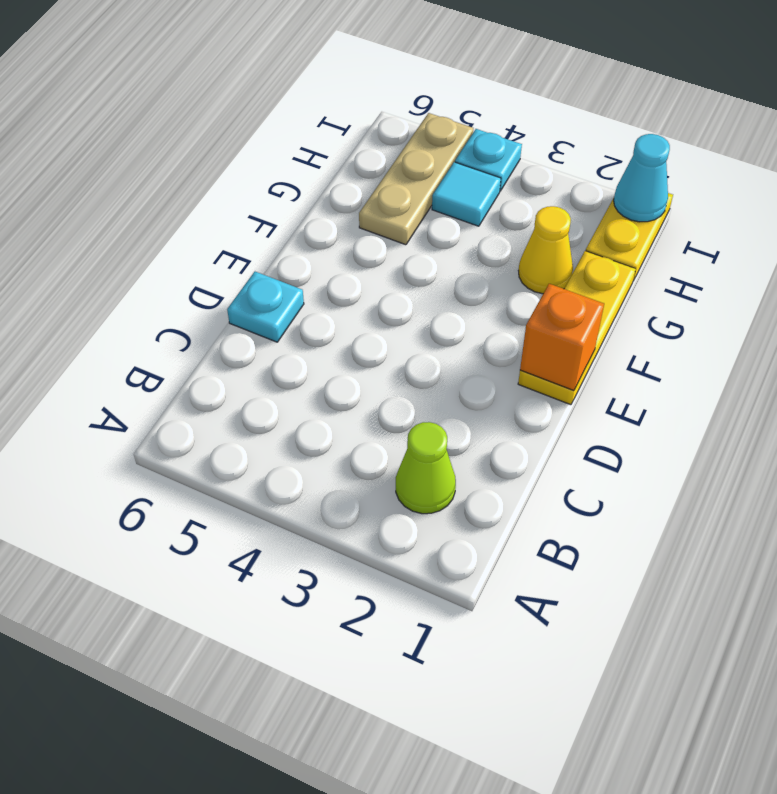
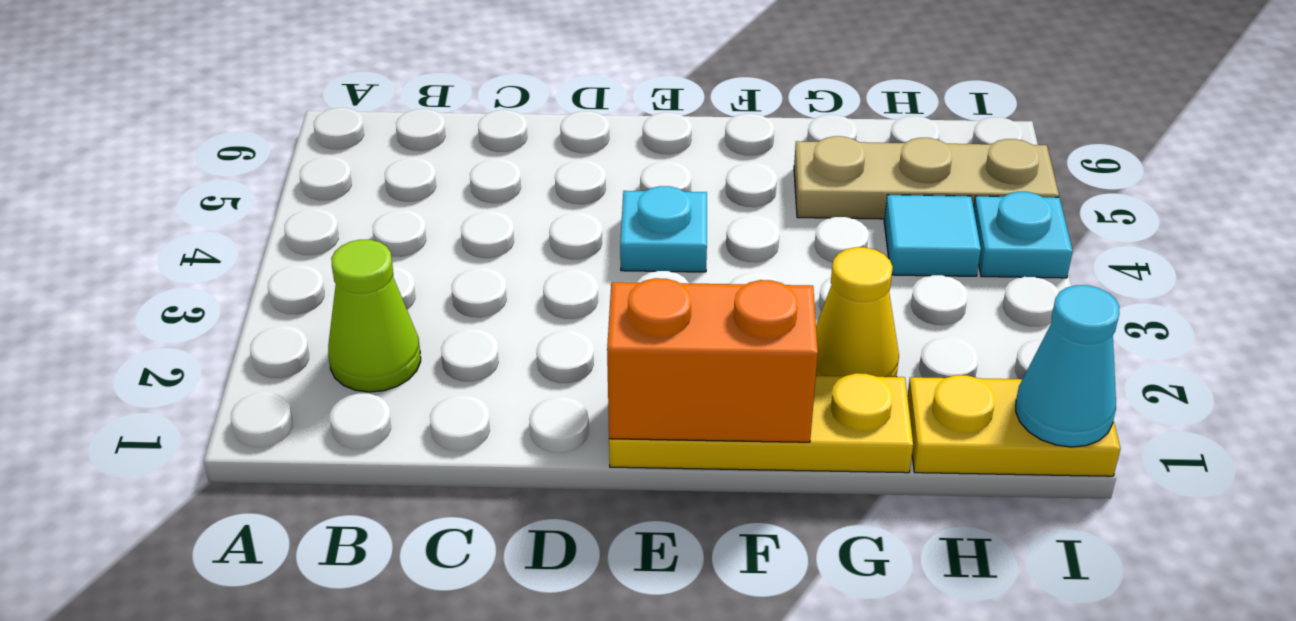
cyan plate D6 level 1 -> cyan plate E4 level 1
orange brick E1 level 2 -> orange brick E1:F1 level 2

